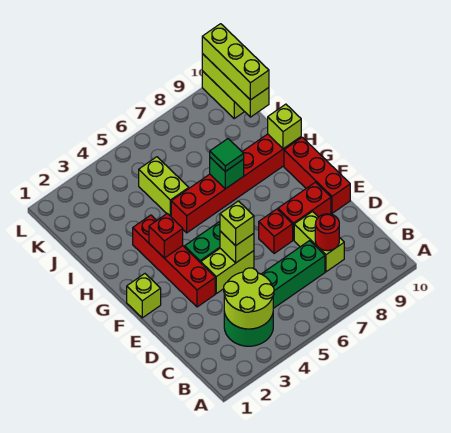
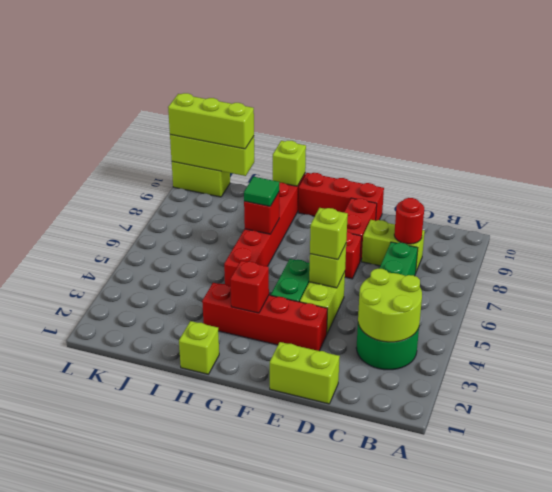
lime brick F1 level 1 -> lime brick H1 level 1
green brick H7 level 2 -> red brick H7 level 2
lime brick I5:J5 level 1 -> lime brick D1:E1 level 1

